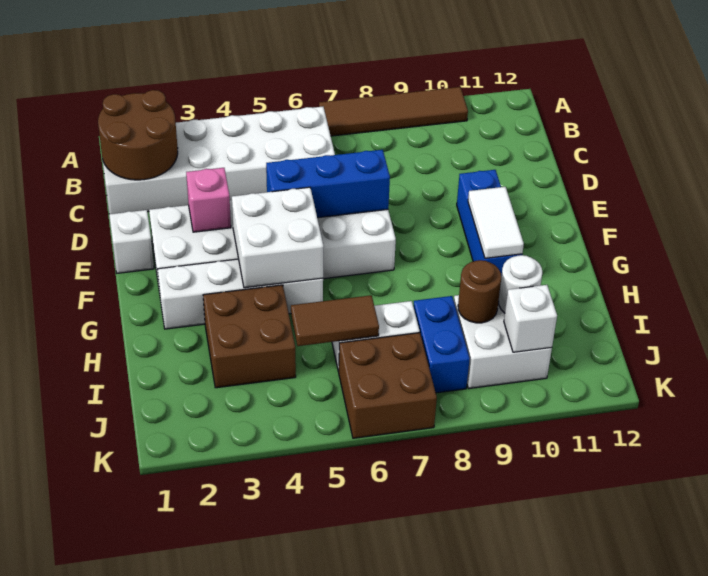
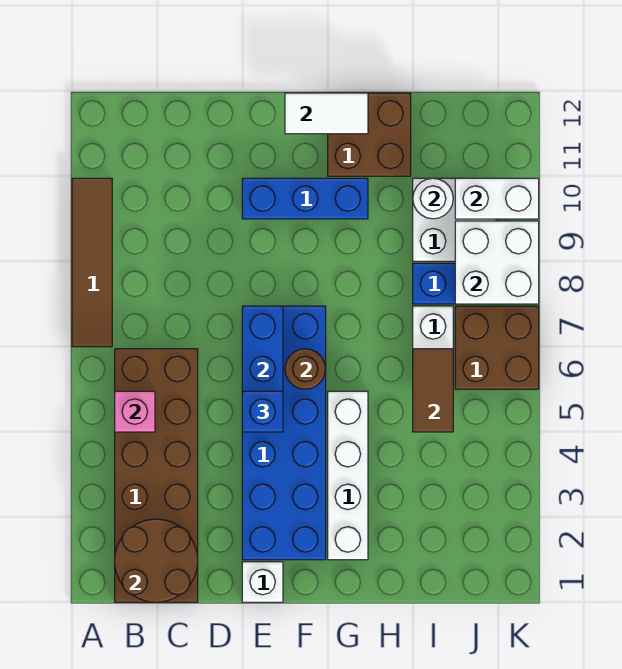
white brick B1:C6 level 1 -> brown brick B1:C6 level 1
white brick E2:F7 level 1 -> blue brick E2:F7 level 1
pink brick E3 level 2 -> pink brick B5 level 2
none -> blue brick E5 level 3
white brick F4:G5 level 2 -> white brick J8:K9 level 2
white tile F10:G10 level 2 -> white tile F12:G12 level 2
brown brick H3:I4 level 1 -> brown brick G11:H12 level 1
brown round brick I9 level 2 -> brown round brick F6 level 2
white brick J10 level 2 -> white brick J10:K10 level 2

